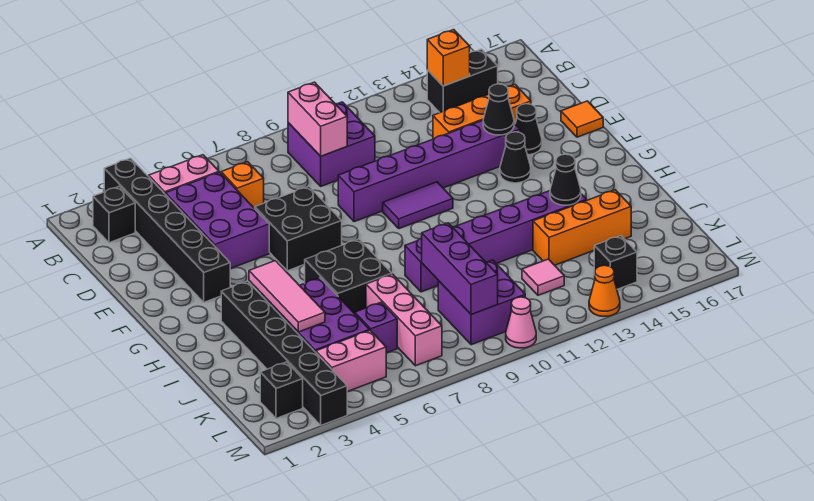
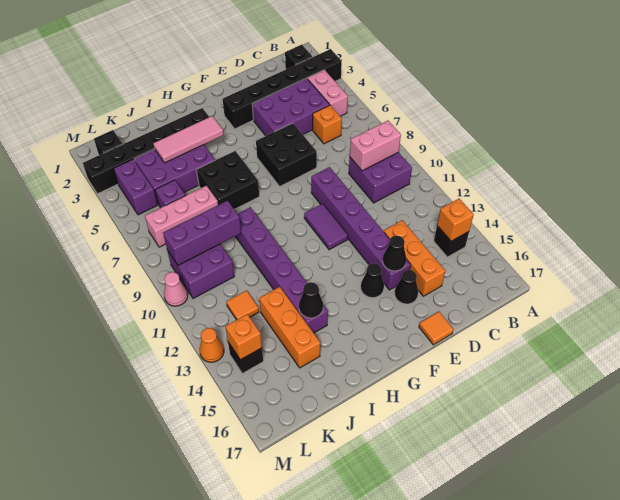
black brick B14:B15 level 1 -> black brick B14 level 1
pink tile K12 level 1 -> orange tile K12 level 1
pink brick L4:L5 level 1 -> purple brick L4:L5 level 1
none -> orange brick L14 level 2

